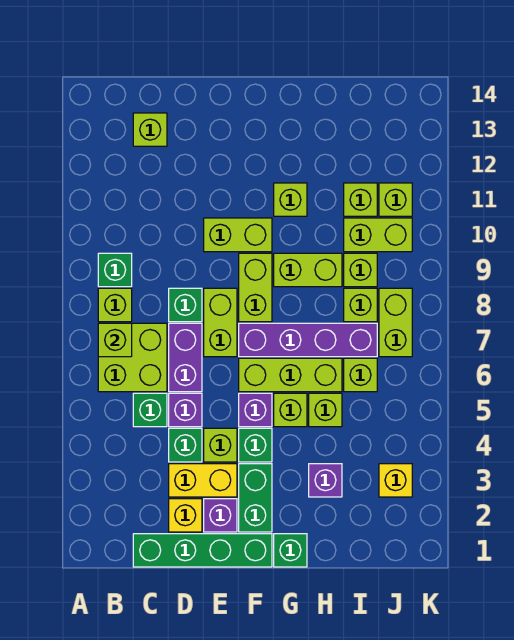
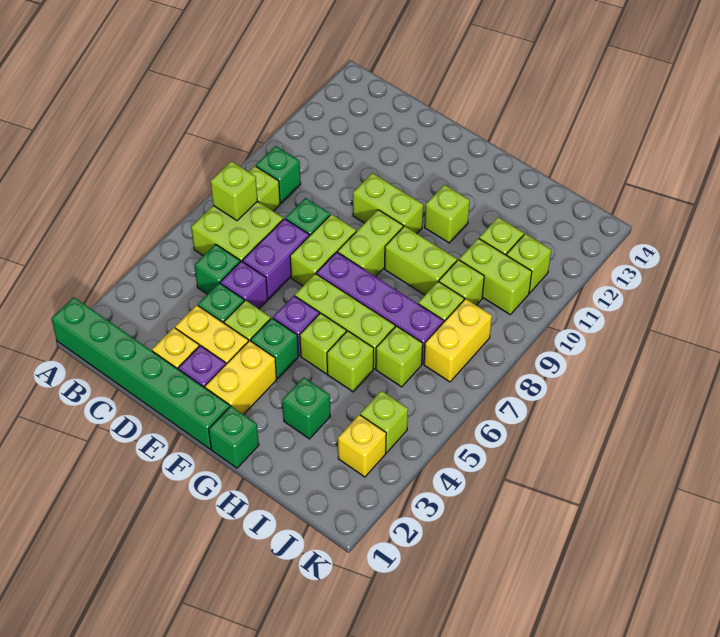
green brick C1:F1 level 1 -> green brick A1:F1 level 1
lime brick C13 level 1 -> lime brick J4 level 1
green brick F2:F3 level 1 -> yellow brick F2:F3 level 1
purple brick H3 level 1 -> green brick H3 level 1
lime brick J7:J8 level 1 -> yellow brick J7:J8 level 1

